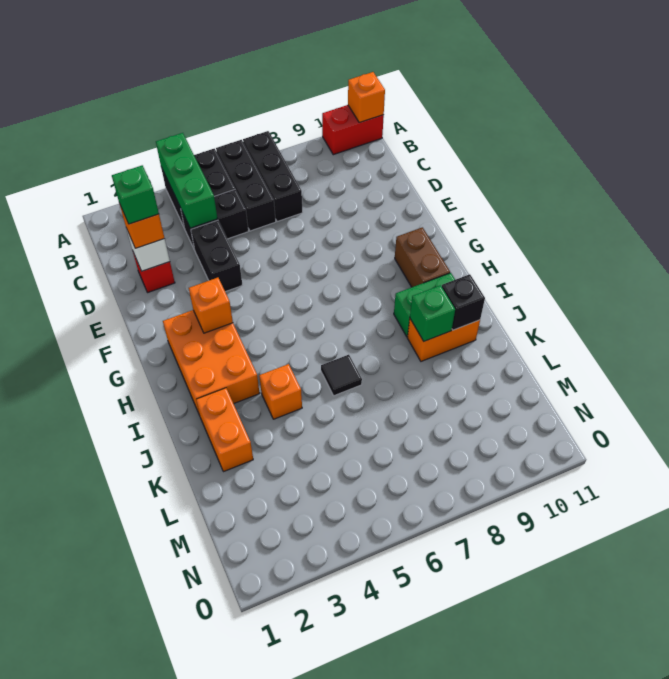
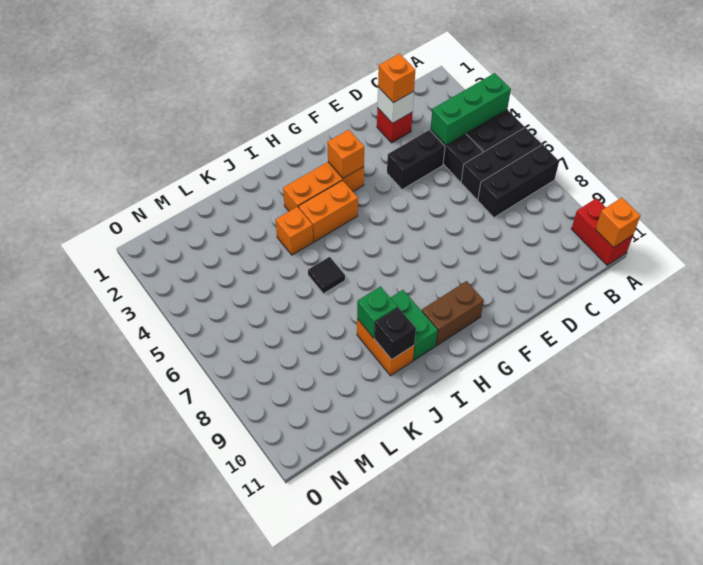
green brick D2 level 4 -> none
orange brick G2:I3 level 1 -> orange brick G3:I3 level 1
orange brick J2:K2 level 1 -> orange brick H4:I4 level 1

